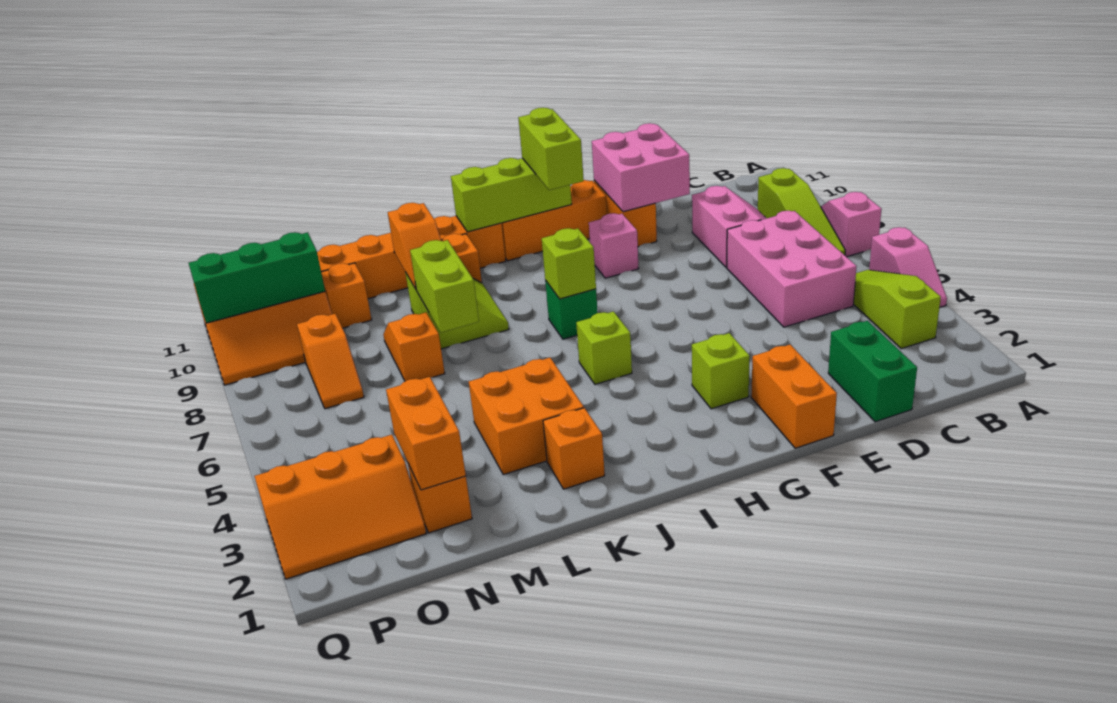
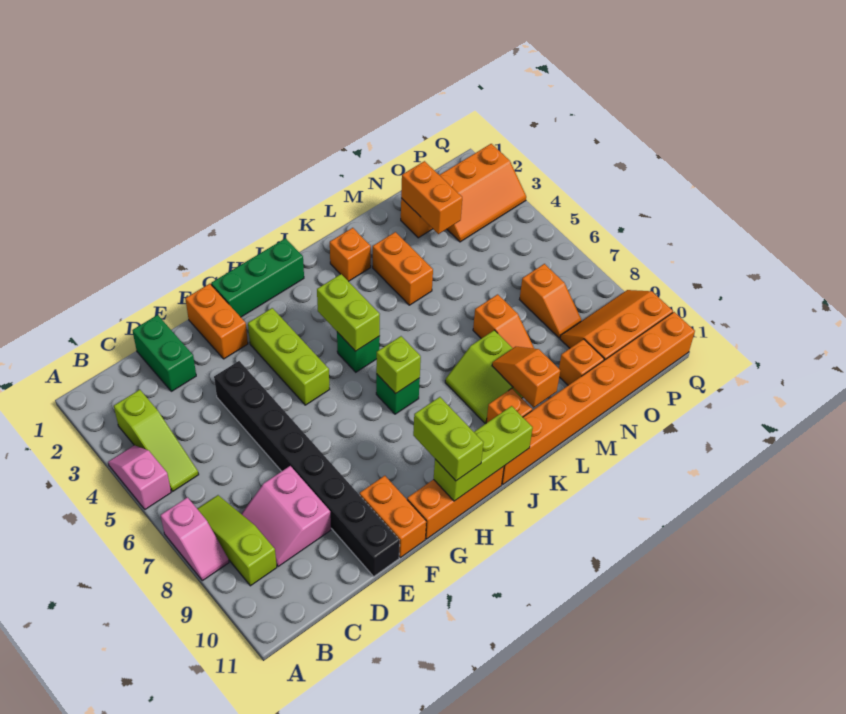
pink brick C5:D7 level 1 -> none
none -> black brick E4:E11 level 1
pink brick E10:F11 level 2 -> none
lime brick G3 level 1 -> lime brick G3:G5 level 1
pink brick G9 level 1 -> none
lime brick I5 level 1 -> green brick I5 level 1
orange brick K3:L4 level 1 -> orange brick L3:L4 level 1
lime brick L7:L8 level 2 -> lime brick I4:I5 level 2
orange slope O2:Q3 level 1 top 3 -> orange slope O2:Q3 level 1 top 2
orange slope O7:O8 level 1 top 8 -> orange slope O7:O8 level 1 top 7
green brick O10:Q10 level 2 -> green brick G1:I1 level 1

